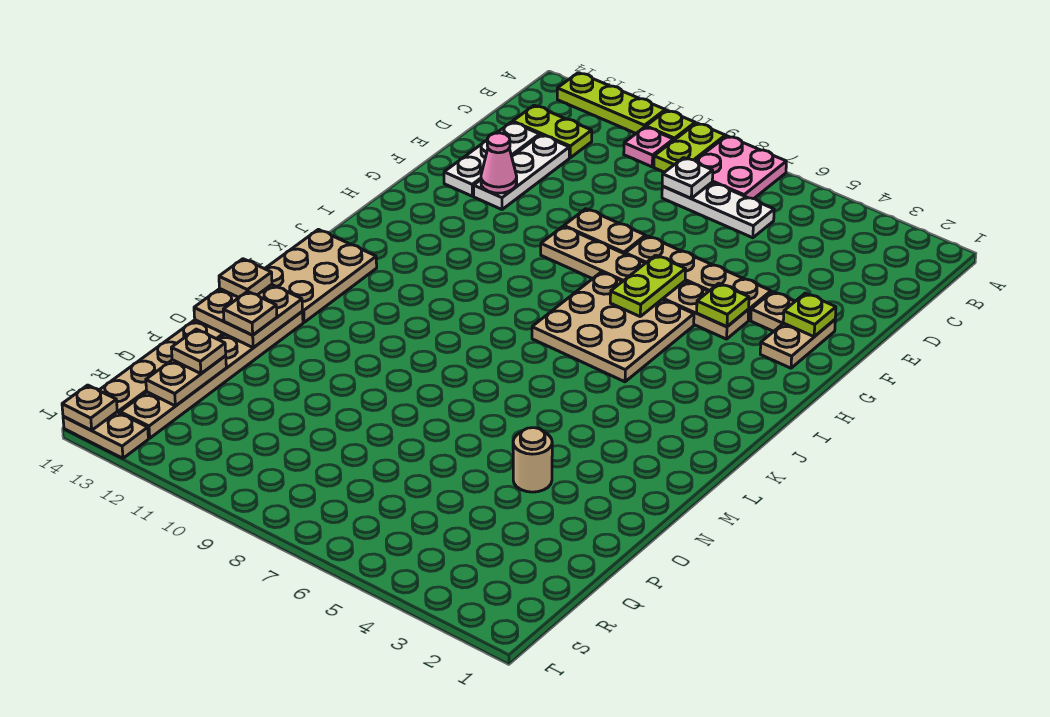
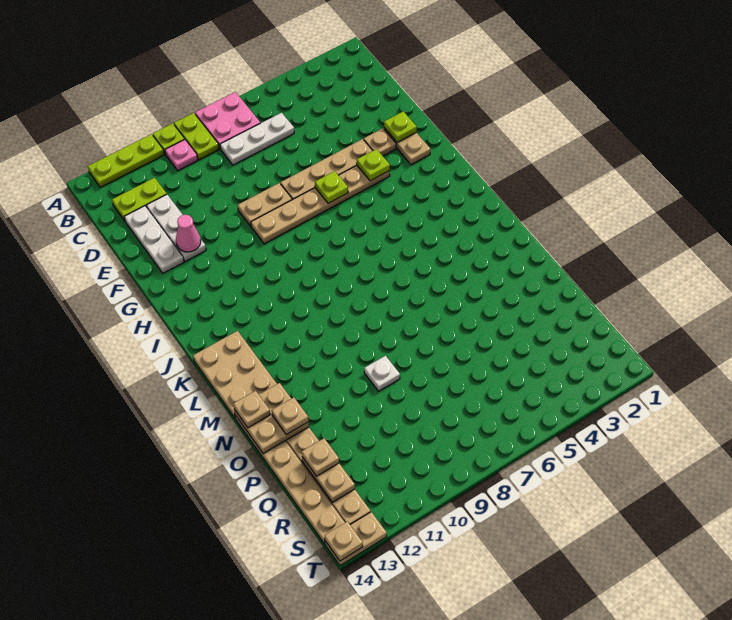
white plate C8 level 2 -> white plate O9 level 1
lime plate G6:H6 level 2 -> lime plate G6 level 2
tan plate H5:J7 level 1 -> none
tan round brick O4 level 1 -> none

